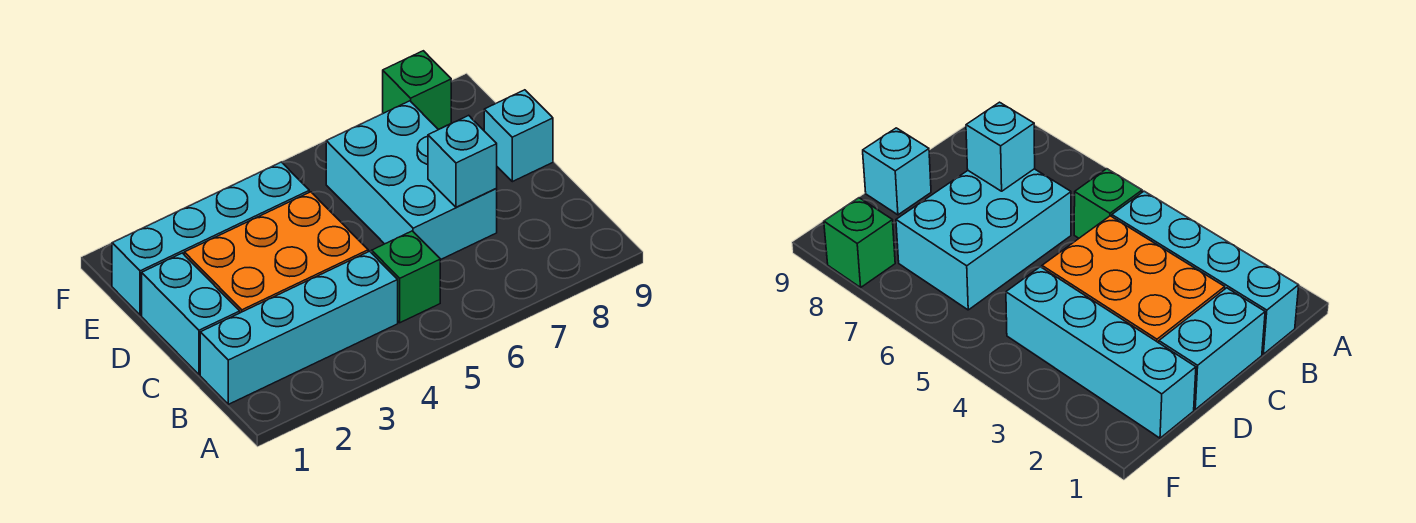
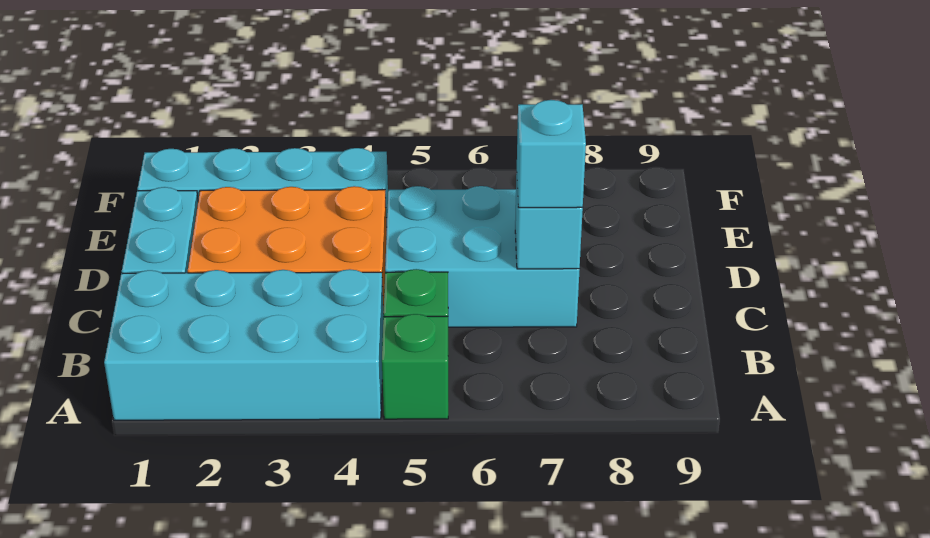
cyan brick B1:B4 level 1 -> cyan brick A1:B4 level 1
cyan brick C6:E7 level 1 -> cyan brick C5:D7 level 1
cyan brick D9 level 1 -> cyan brick C7 level 3
green brick F8 level 1 -> green brick A5 level 1

